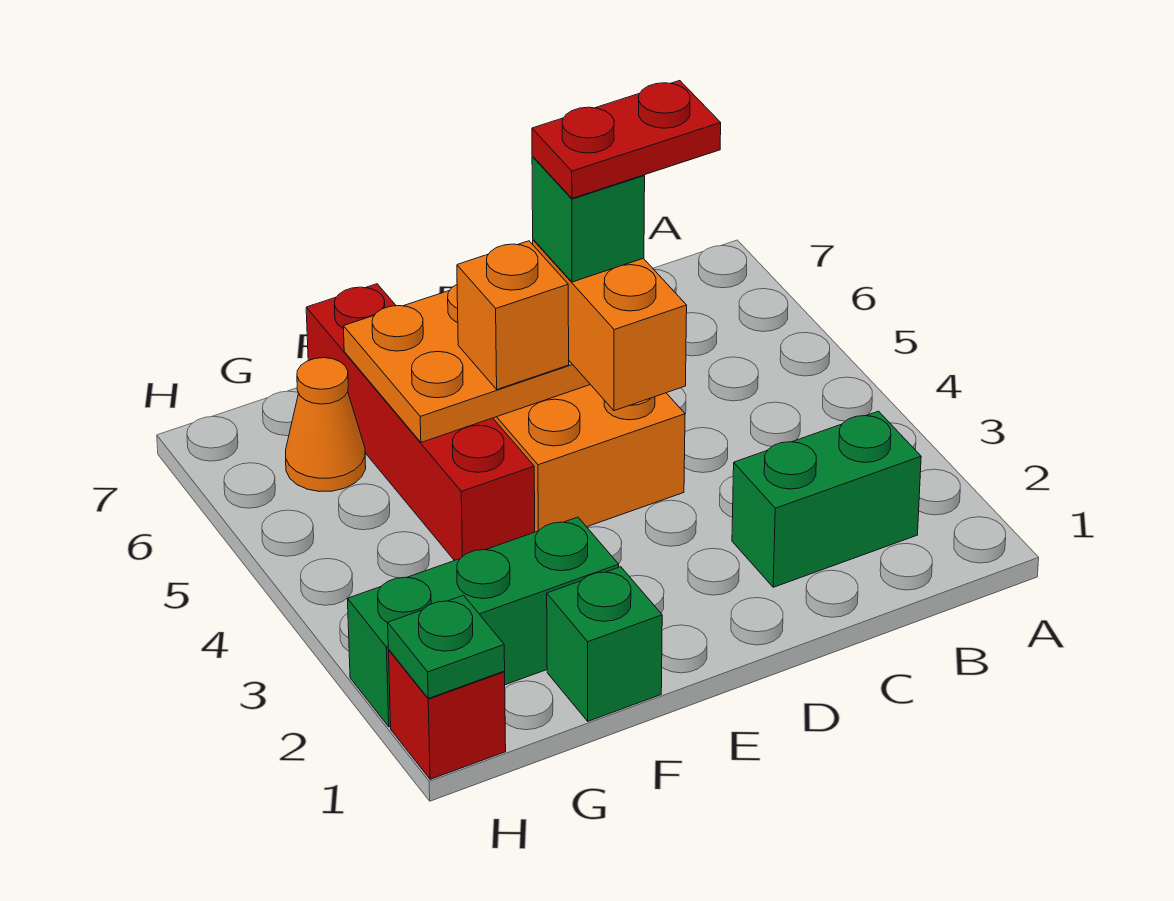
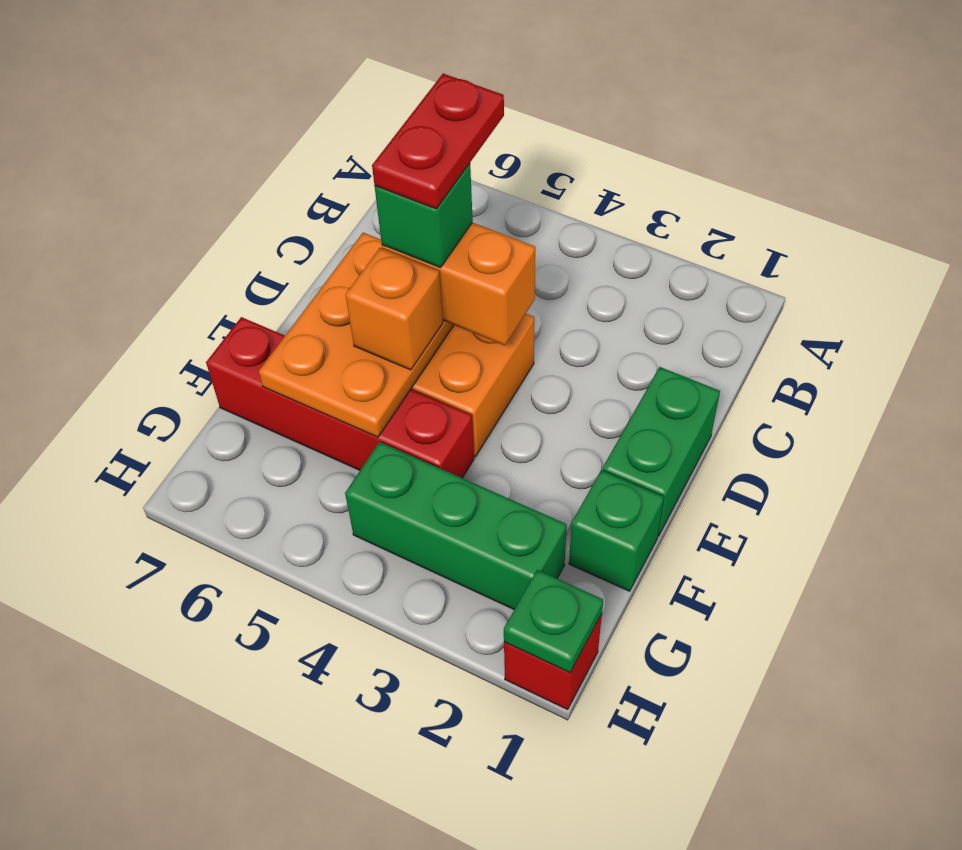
green brick B2:C2 level 1 -> green brick D1:E1 level 1
green brick F2:H2 level 1 -> green brick G2:G4 level 1
orange cone G6 level 1 -> none

